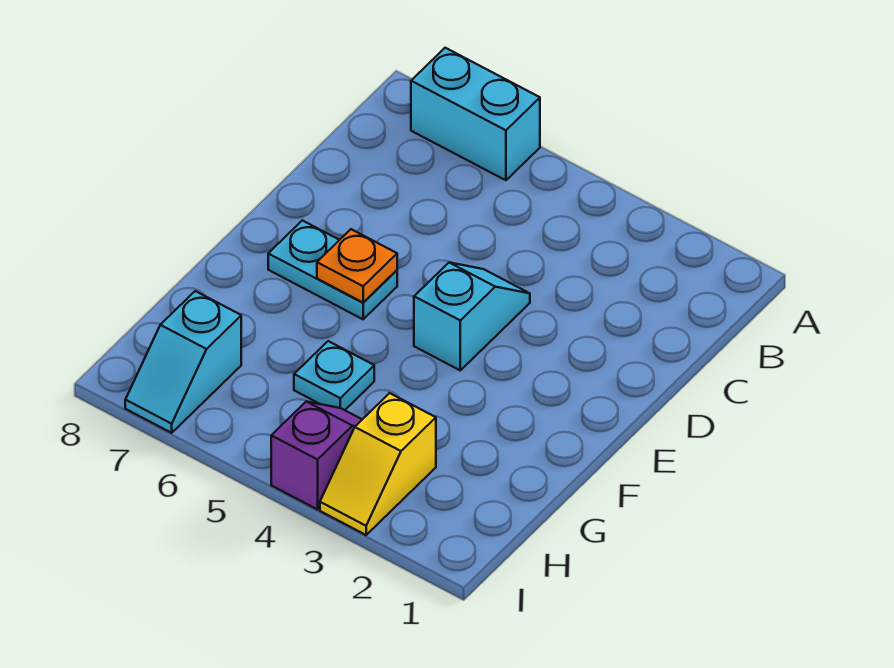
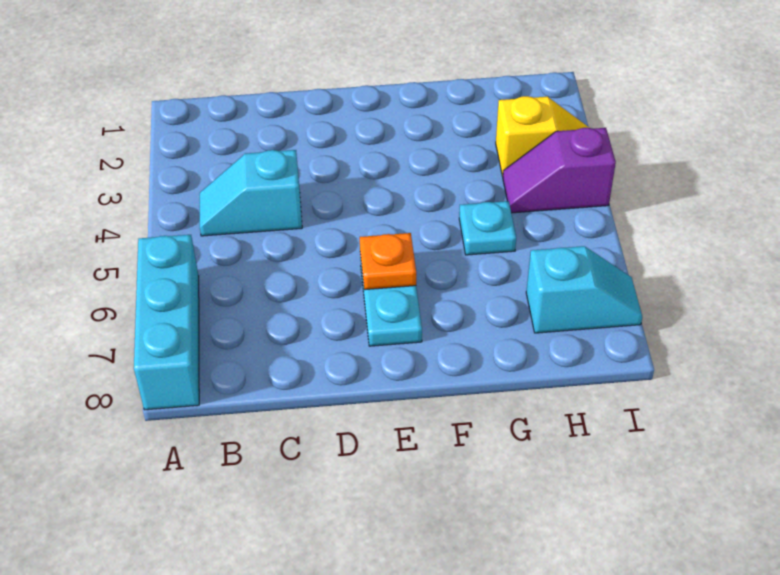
cyan brick A6:A7 level 1 -> cyan brick A6:A8 level 1
cyan slope D4:E4 level 1 top E -> cyan slope B4:C4 level 1 top C

